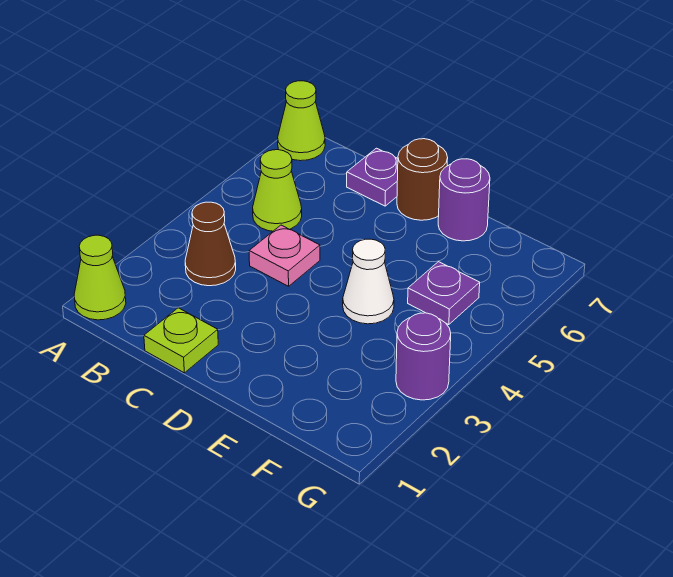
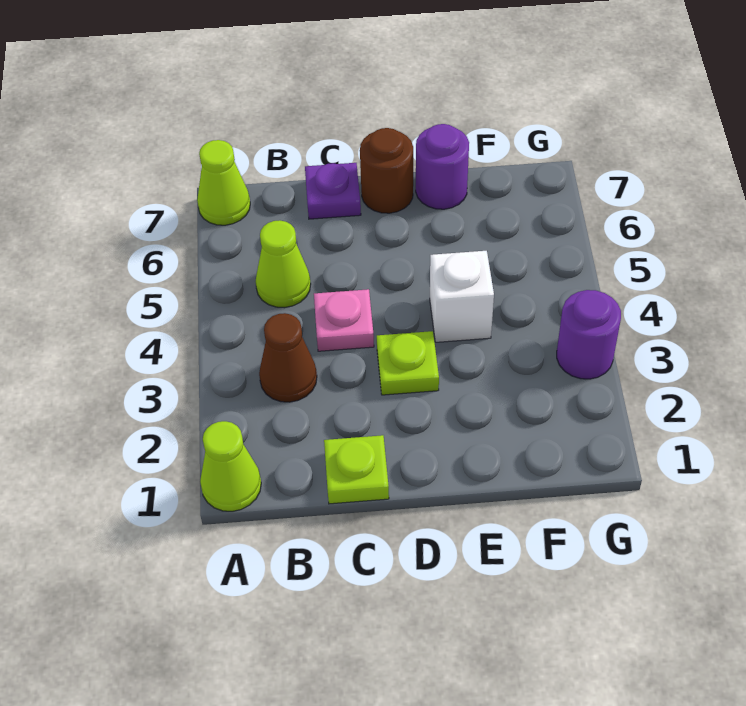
none -> lime plate D3 level 1
white cone E4 level 1 -> white brick E4 level 1
purple plate F5 level 1 -> none

